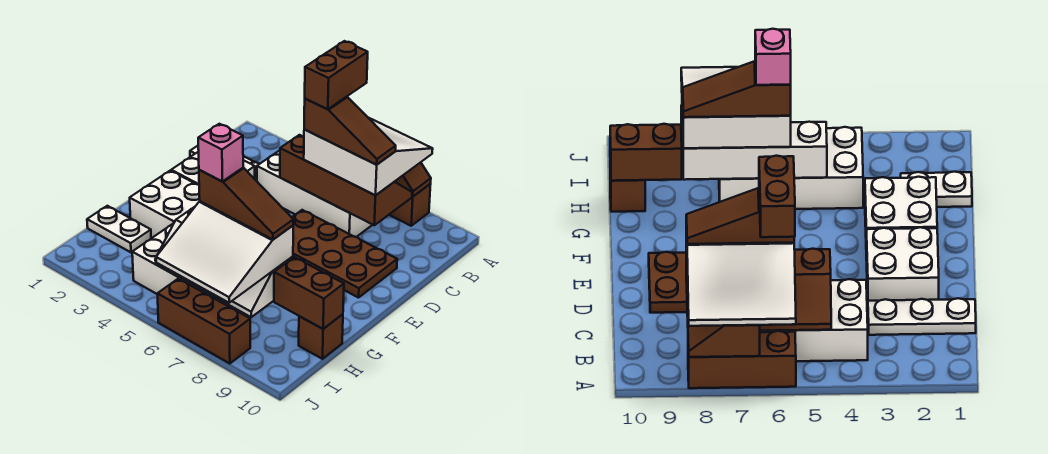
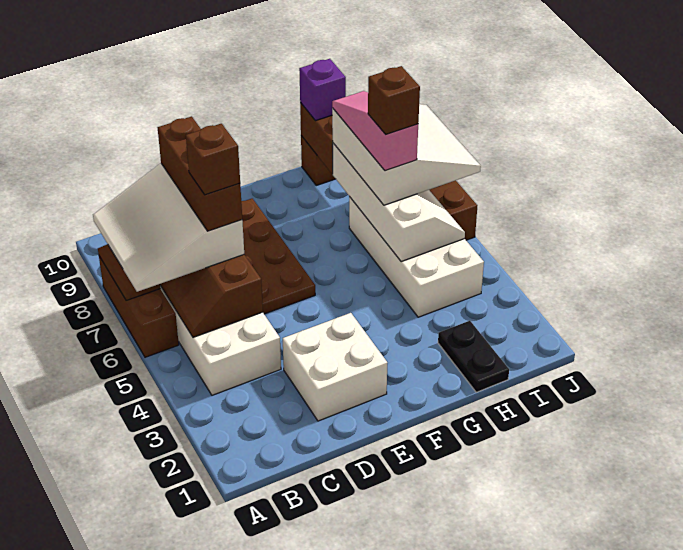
brown brick B6:C6 level 5 -> brown brick C6 level 5
white plate C1:C3 level 1 -> none
brown slope C6:C8 level 4 top 6 -> brown brick C6:C8 level 4
white brick F2:G3 level 1 -> none
white plate H1:H2 level 1 -> black plate H1:H2 level 1
brown slope H6:H8 level 4 top 6 -> pink slope H6:H8 level 4 top 6
pink brick H6 level 5 -> brown brick H6 level 5
none -> purple brick H10 level 3

